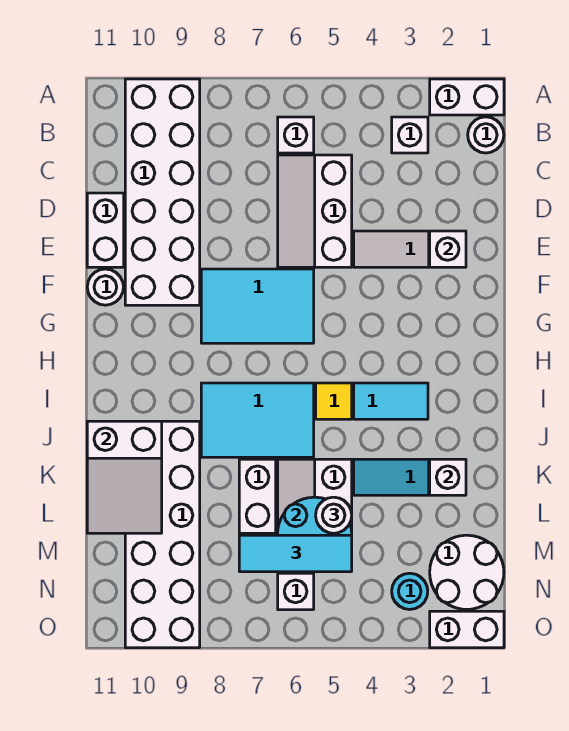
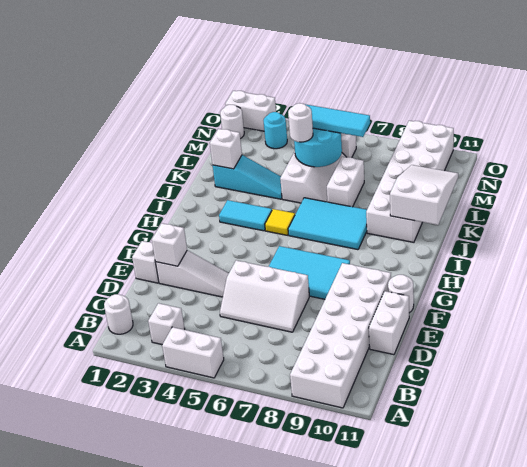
white brick A1:A2 level 1 -> white brick A4:A5 level 1
white brick B6 level 1 -> white brick E1 level 1
white slope C5:E6 level 1 top 5 -> white slope D5:E7 level 1 top E
white round brick M1:N2 level 1 -> white round brick N1 level 1

